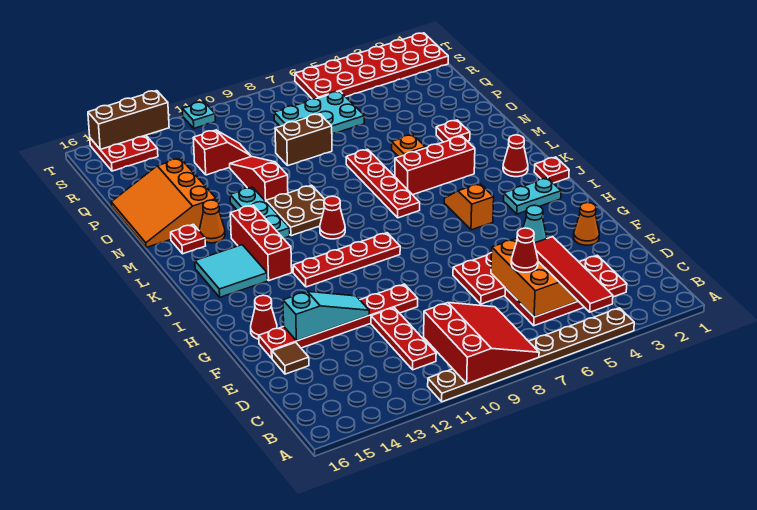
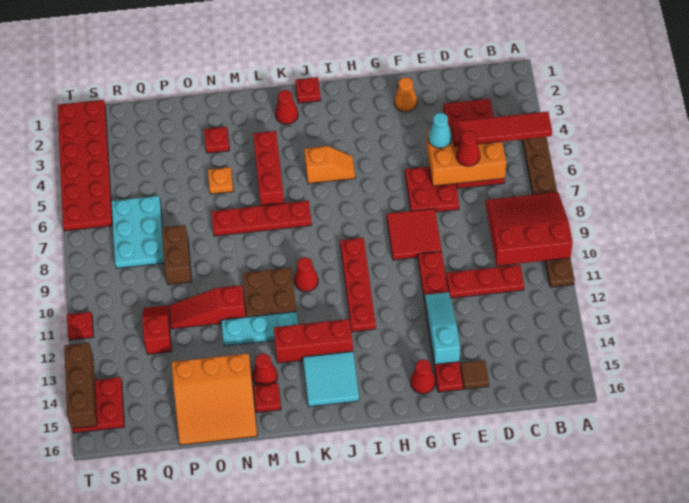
none -> red tile F8:G9 level 1
cyan plate I2:I3 level 1 -> none
orange slope I5:J5 level 1 top I -> orange slope I5:J5 level 1 top J
orange cone M14 level 1 -> red cone M14 level 1
cyan plate T11 level 1 -> red plate T11 level 1

